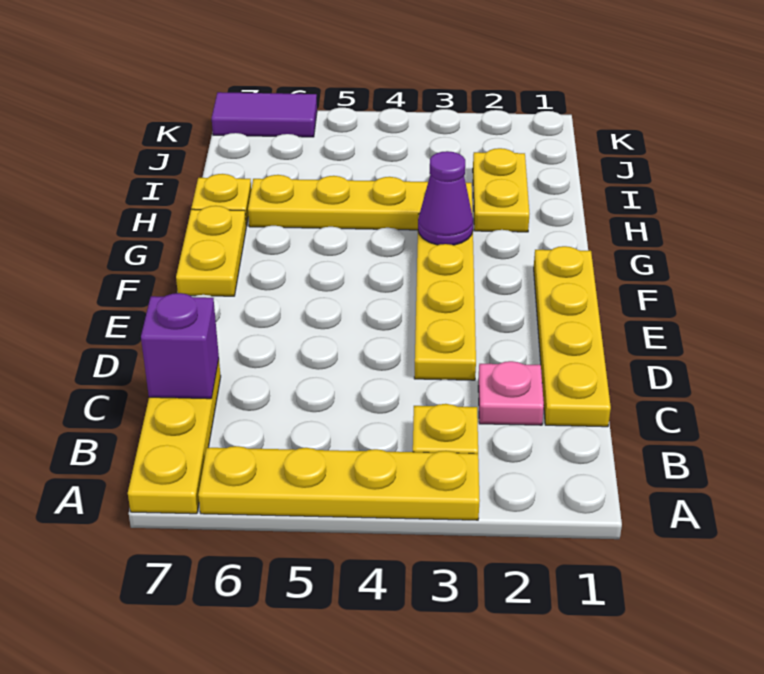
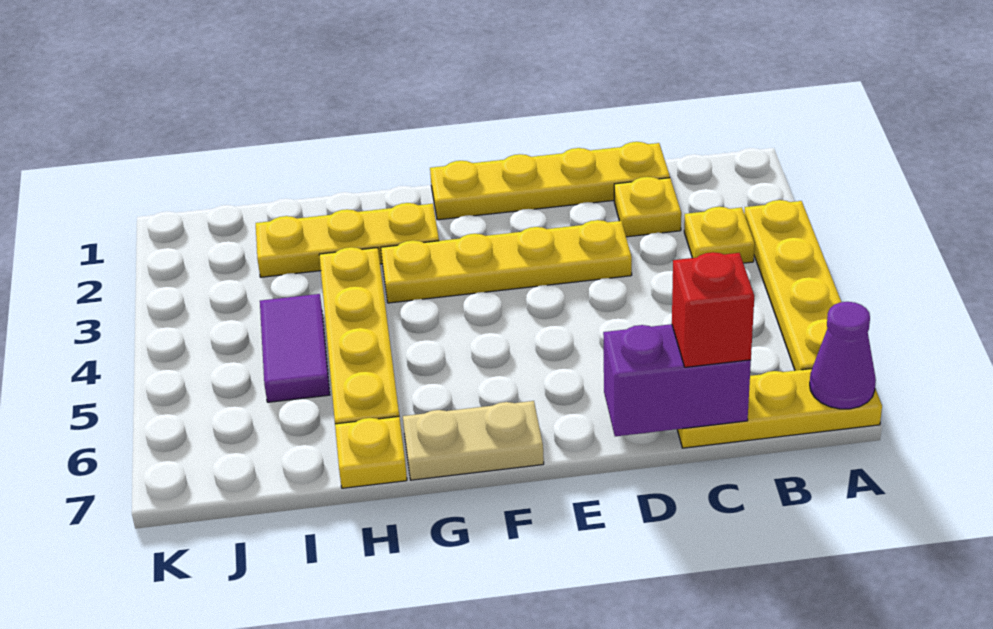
pink plate C2 level 1 -> yellow plate C2 level 1
purple brick C7 level 2 -> purple brick C7:D7 level 2
none -> red brick C7 level 3
yellow plate F7:G7 level 1 -> tan plate F7:G7 level 1
purple cone G3 level 2 -> purple cone A7 level 2
yellow plate H2:I2 level 1 -> yellow plate G2:I2 level 1
purple tile K6:K7 level 1 -> purple tile I4:I5 level 1

